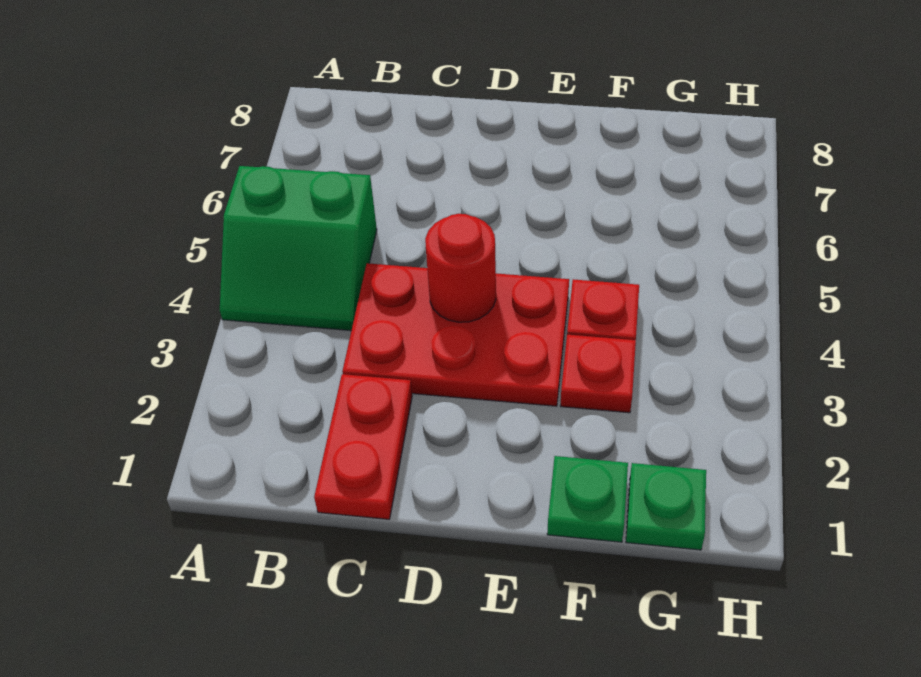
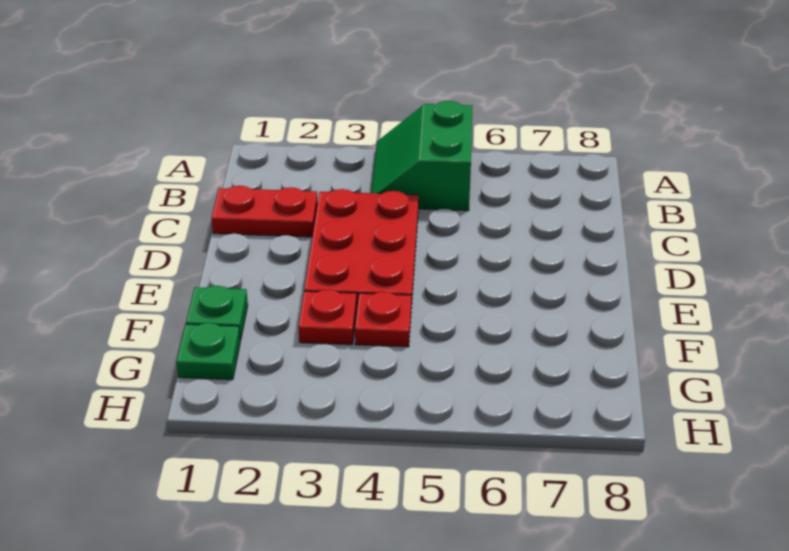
red round brick D4 level 2 -> none

